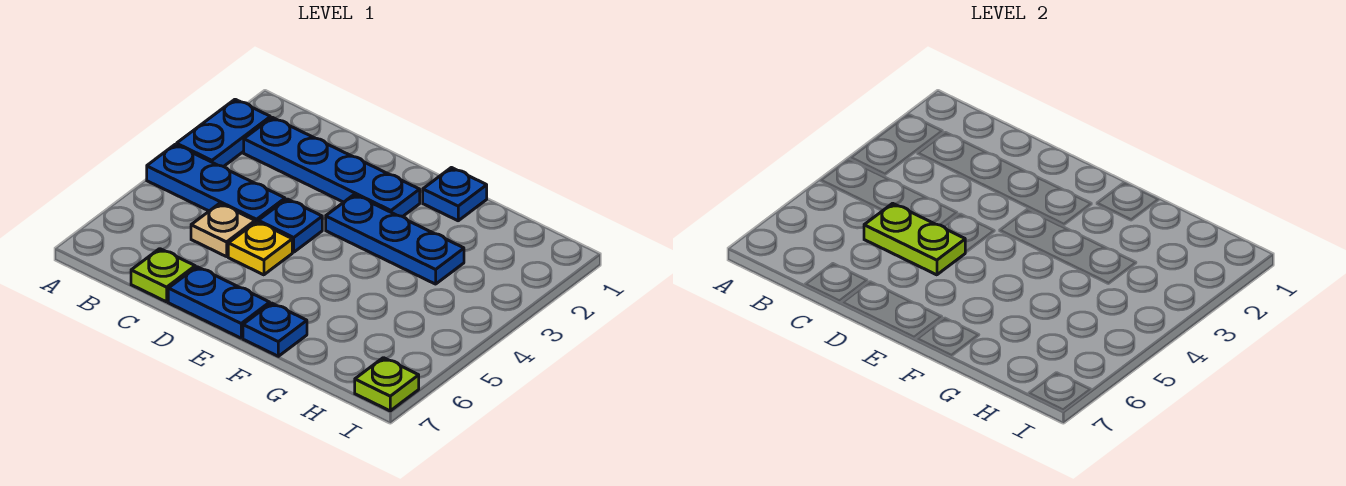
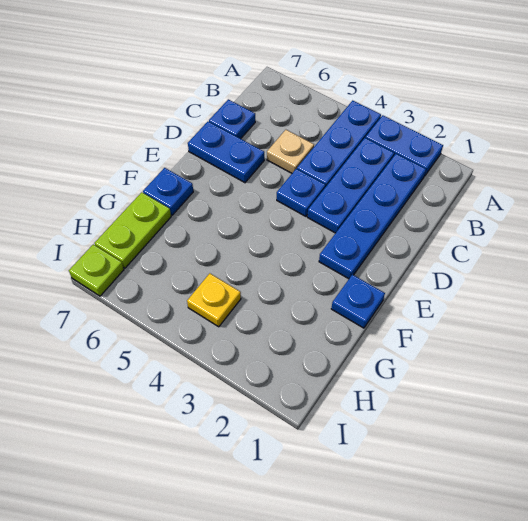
lime plate C5:D5 level 2 -> lime plate G7:H7 level 1
lime plate C7 level 1 -> blue plate C7 level 1
yellow plate D5 level 1 -> yellow plate H4 level 1
blue plate D7:E7 level 1 -> blue plate D6:D7 level 1
blue plate E3:G3 level 1 -> blue plate B3:D3 level 1

